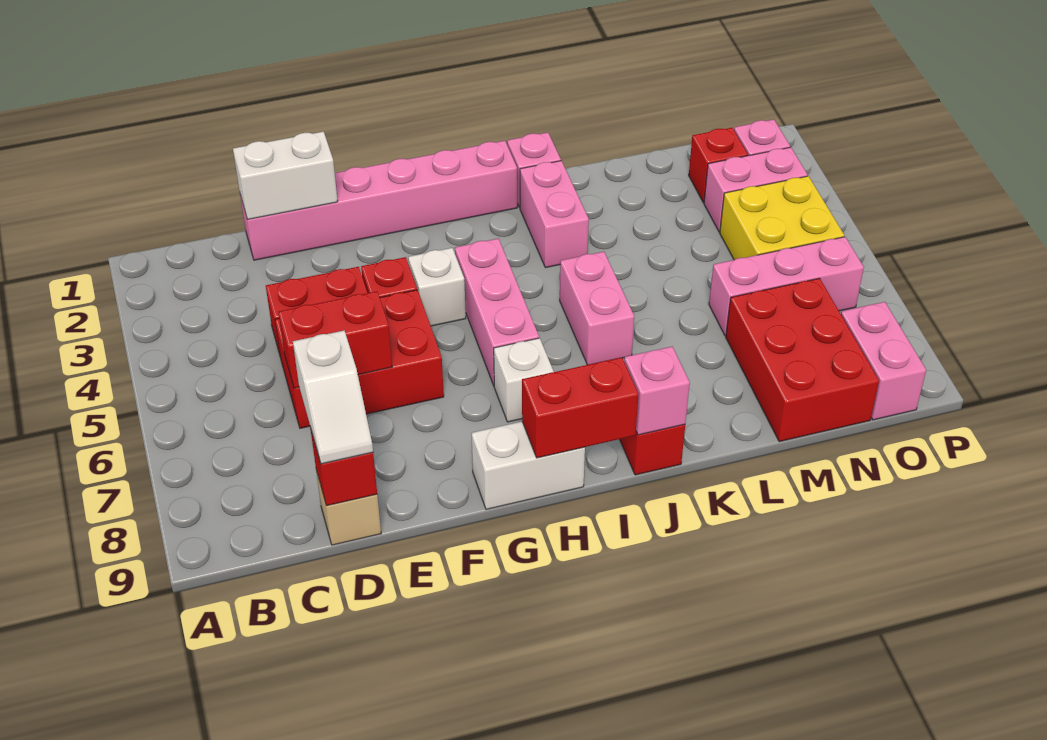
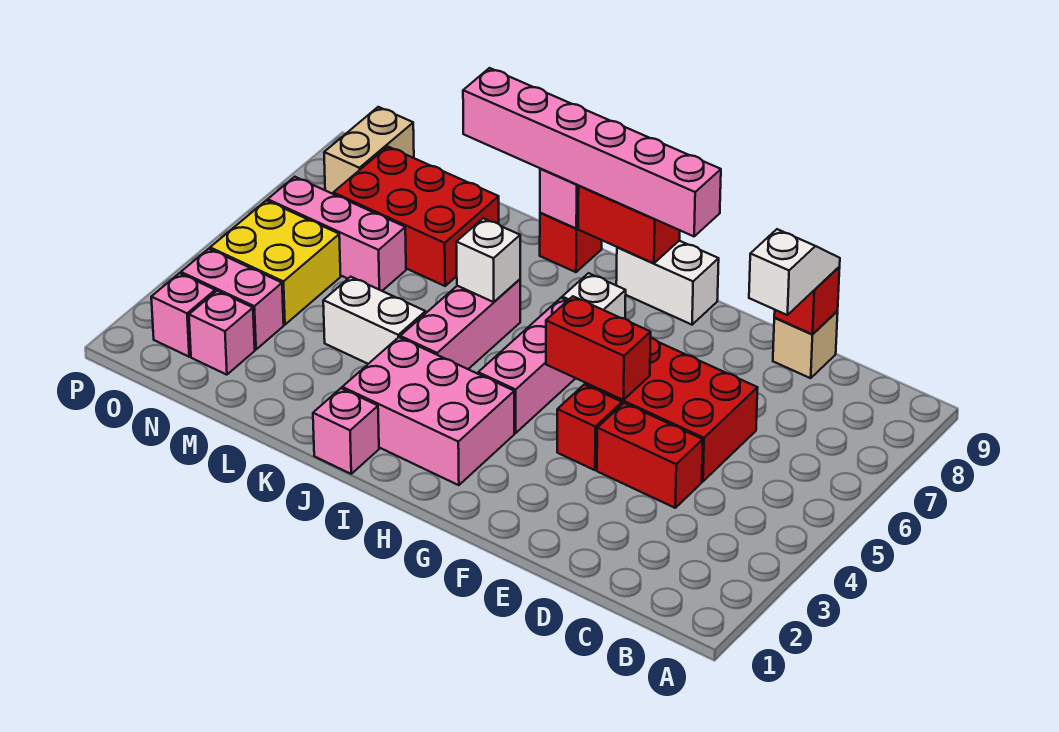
pink brick D1:I1 level 1 -> pink brick G9:L9 level 3
white brick D1:E1 level 2 -> white brick K4:L4 level 1
red brick D6:E6 level 2 -> red brick F5:G5 level 2
white brick G4 level 1 -> white brick J6 level 2
pink brick J2:J3 level 1 -> pink brick H2:J3 level 1
pink brick J5:J6 level 1 -> pink brick J4:J6 level 1
red brick M7:N9 level 1 -> red brick L7:N8 level 1
red brick N2 level 1 -> pink brick N2 level 1
pink brick O8:O9 level 1 -> tan brick O8:O9 level 1

